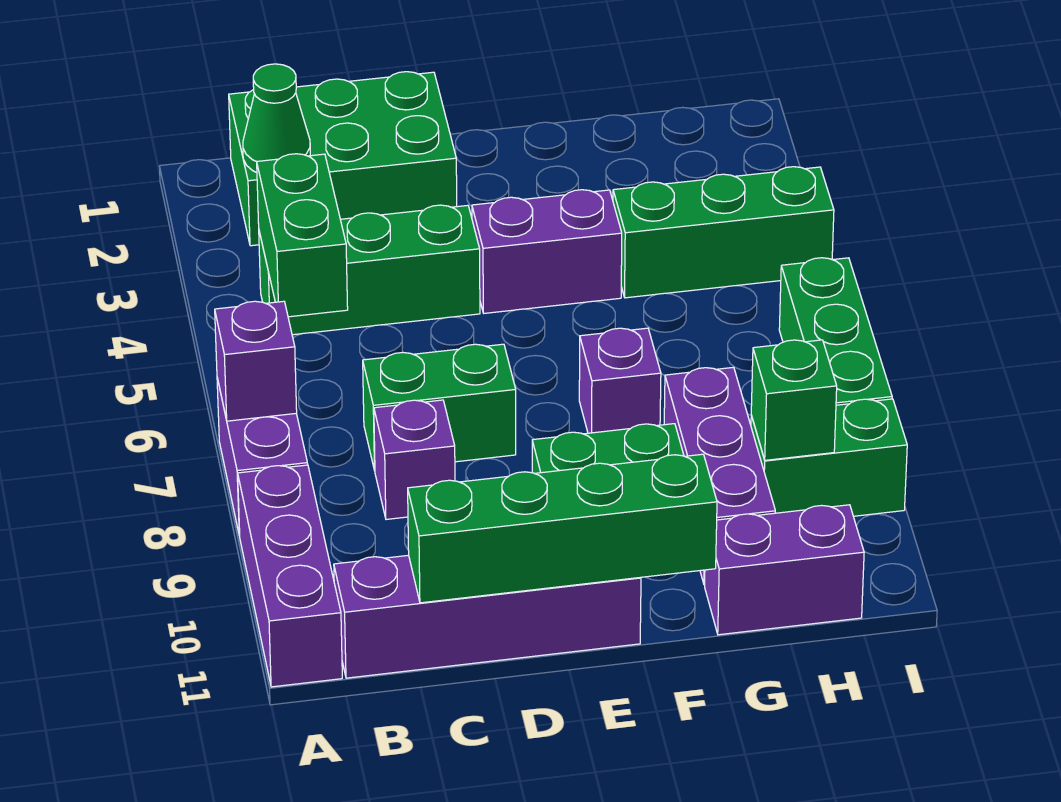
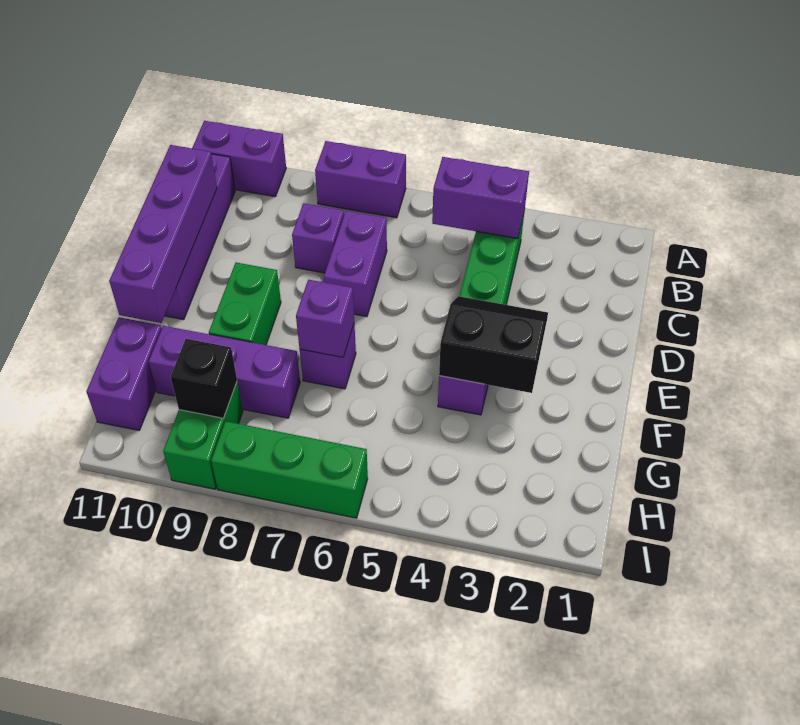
purple brick A7 level 2 -> purple brick F7 level 2
purple brick A9:A11 level 1 -> purple brick A10:A11 level 1
green brick B1:D2 level 1 -> none
green cone B2 level 2 -> none
green brick B4:B5 level 2 -> purple brick B4:B5 level 2
green brick C7:D7 level 1 -> purple brick C7:D7 level 1
green brick C11:F11 level 2 -> purple brick C11:F11 level 2
none -> black slope E3:F4 level 2 top F
green brick G4:I4 level 1 -> none
green brick H9 level 2 -> black brick H9 level 2

